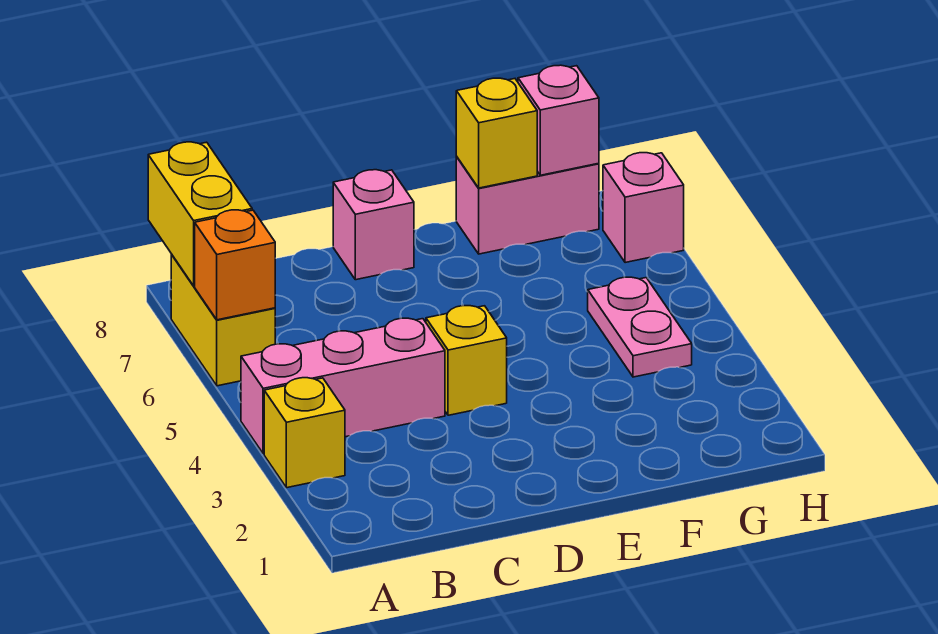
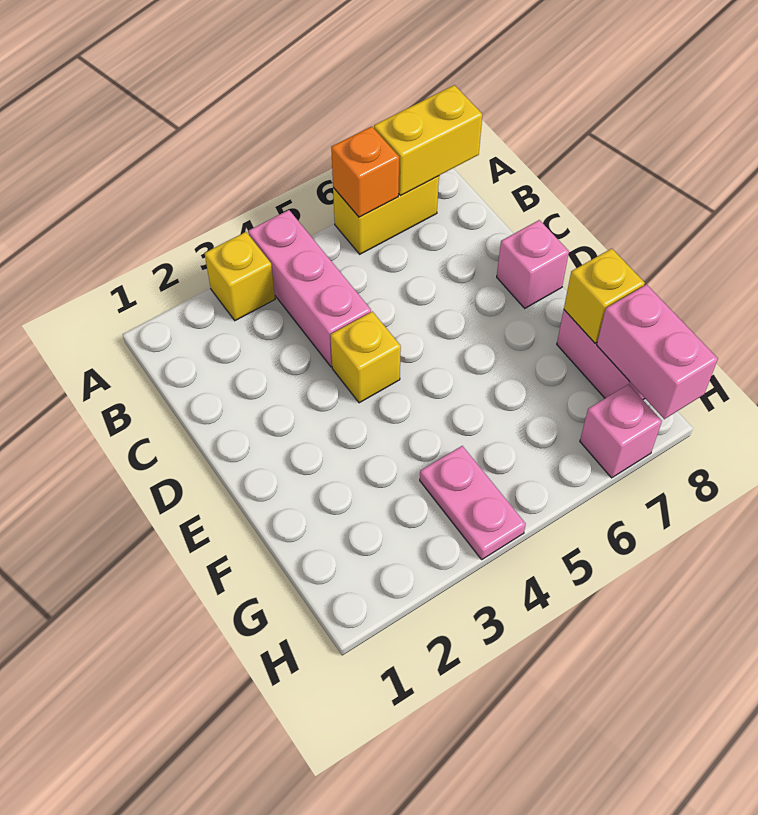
pink plate G4:G5 level 1 -> pink plate G4:H4 level 1
pink brick G8 level 2 -> pink brick G8:H8 level 2

